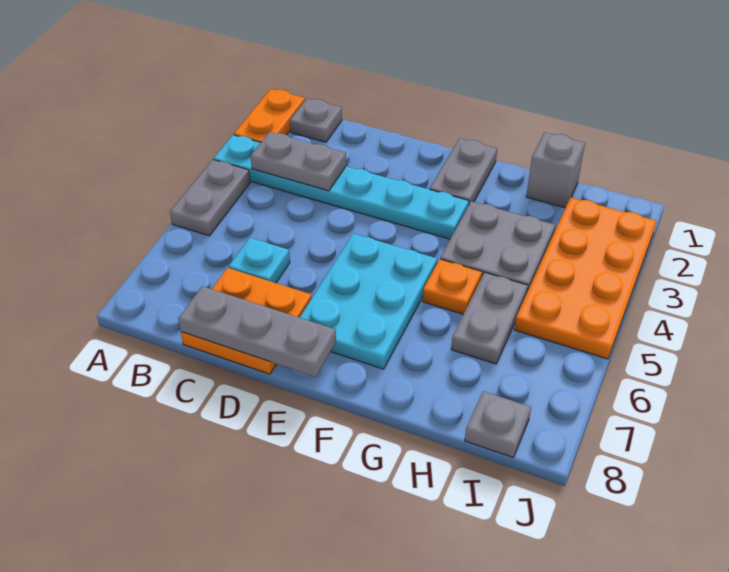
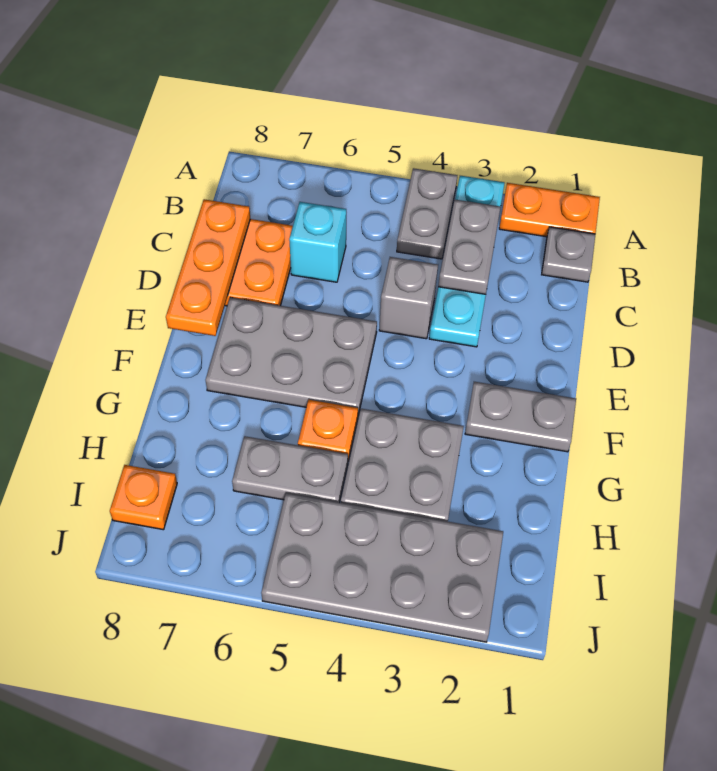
cyan plate A3:F3 level 1 -> cyan plate A3:D3 level 1
grey plate A4:A5 level 1 -> grey plate A4:B4 level 1
cyan plate C6 level 1 -> cyan brick C6 level 1
grey plate C8:E8 level 2 -> orange plate C8:E8 level 2
cyan plate E5:F7 level 1 -> grey plate E5:F7 level 1
grey brick H1 level 1 -> grey brick D4 level 1
orange plate I2:J5 level 1 -> grey plate I2:J5 level 1
grey plate I8 level 1 -> orange plate I8 level 1

